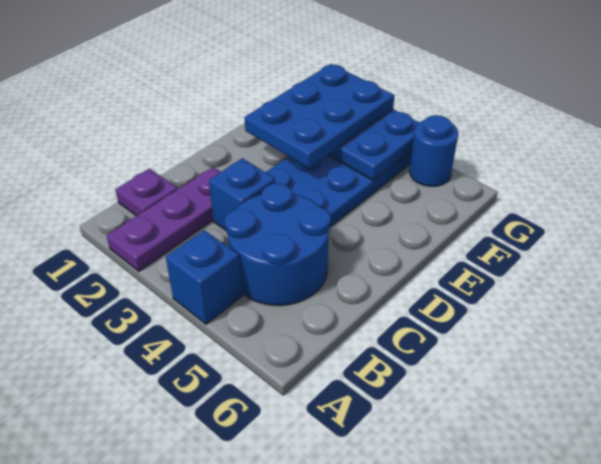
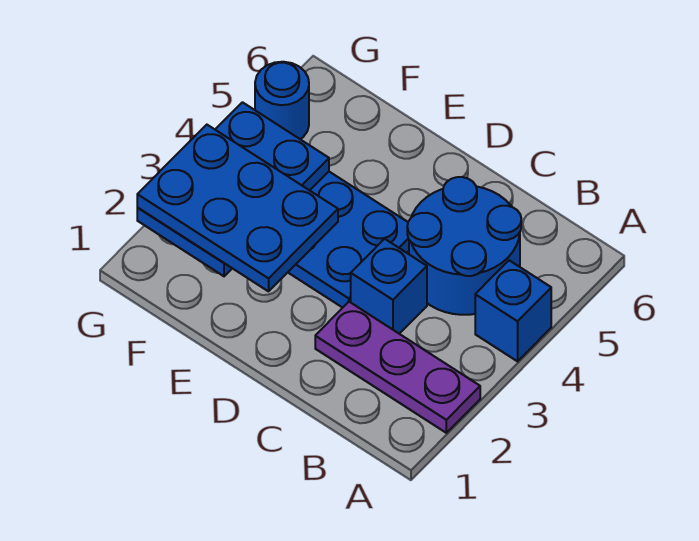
purple plate B1 level 1 -> none

